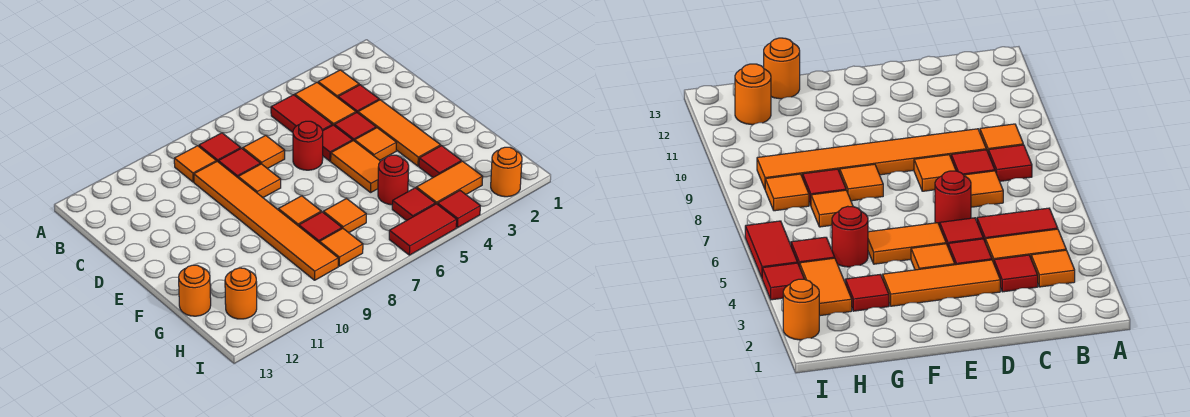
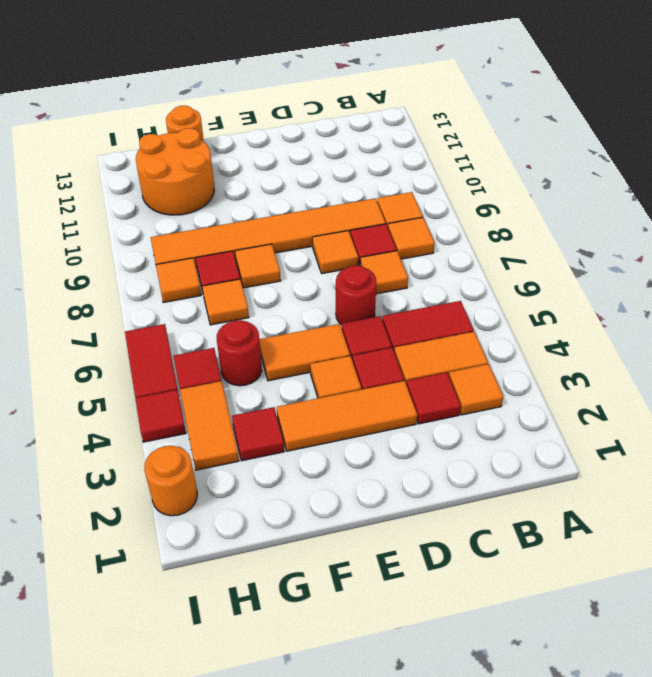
red tile B8 level 1 -> orange tile B8 level 1
orange round brick H12 level 1 -> orange round brick G11:H12 level 1

